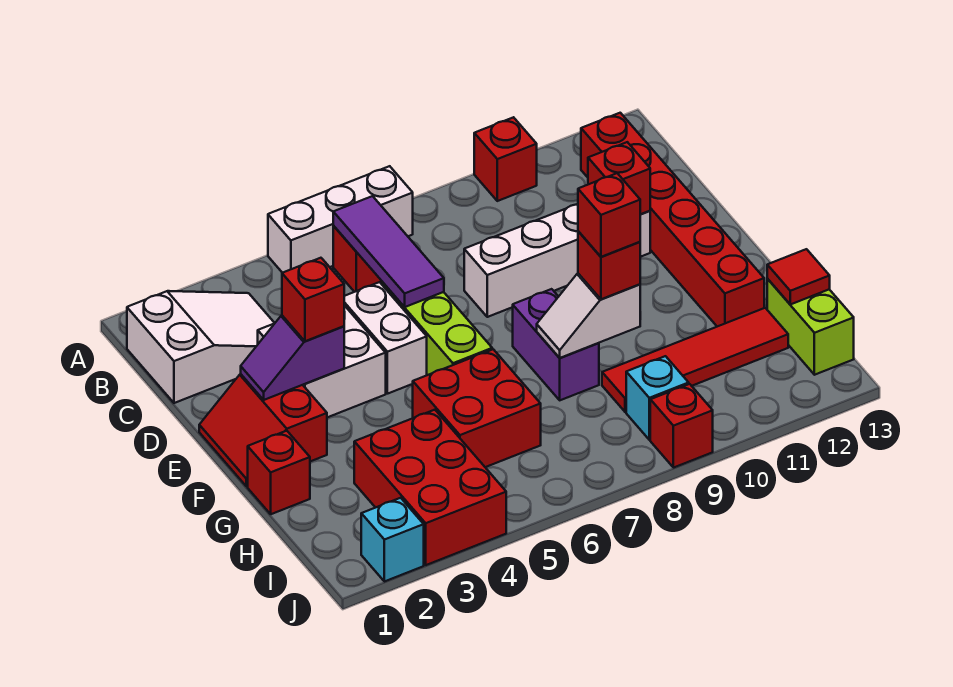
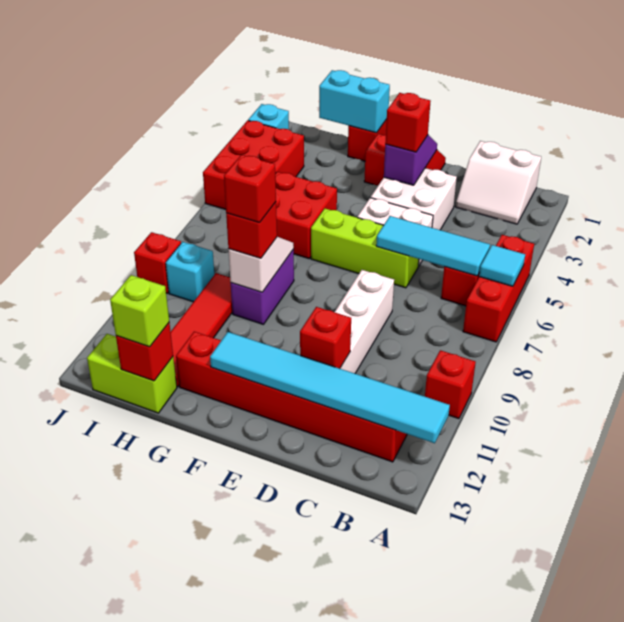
white brick A5:A7 level 1 -> red brick A5:A7 level 1
none -> cyan tile A6 level 2
none -> cyan tile A12:F12 level 2
white slope B1:C3 level 1 top 1 -> white slope B1:C2 level 1 top 1
purple tile B6:D6 level 2 -> cyan tile B6:D6 level 2
purple brick F8:G8 level 1 -> purple brick G8:G9 level 1
none -> cyan brick G1:H1 level 2
red brick H3:J4 level 1 -> red brick I3:J5 level 1
red tile H13 level 2 -> red brick H13 level 2
none -> lime brick H13 level 3

